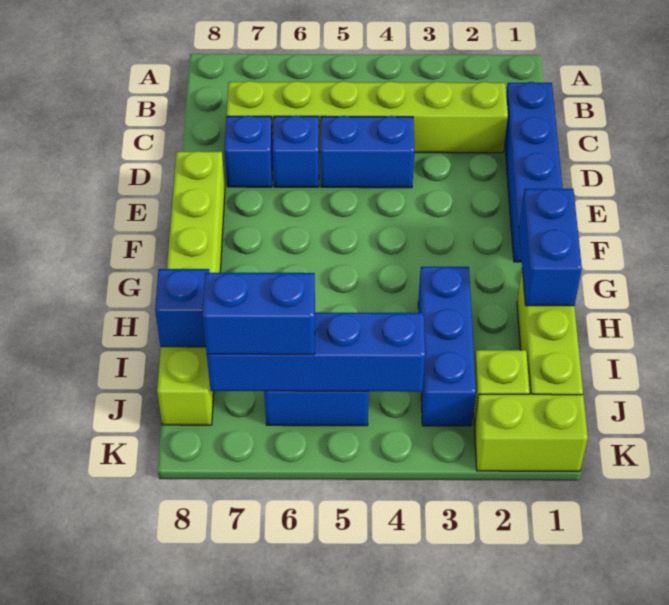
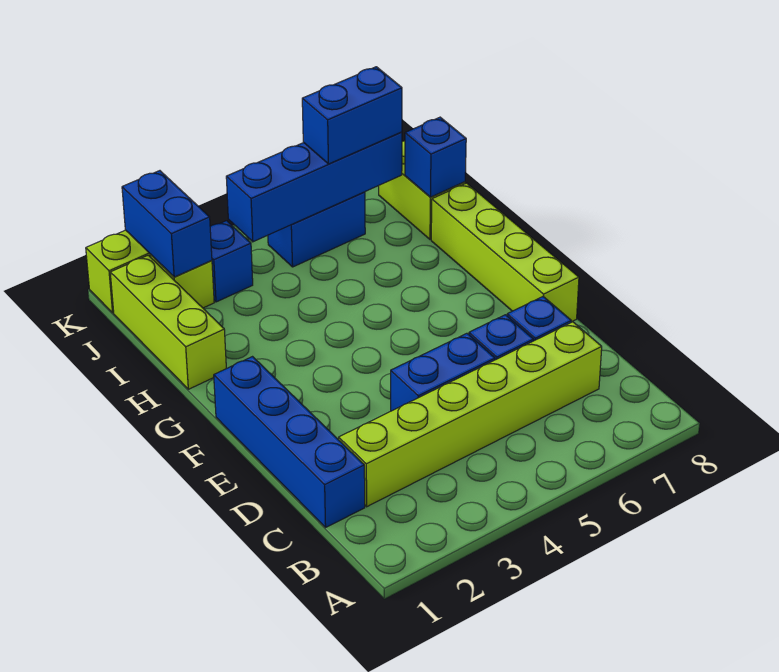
blue brick G1:H1 level 2 -> blue brick J2:K2 level 2
blue brick H3:J3 level 1 -> blue brick J3 level 1

